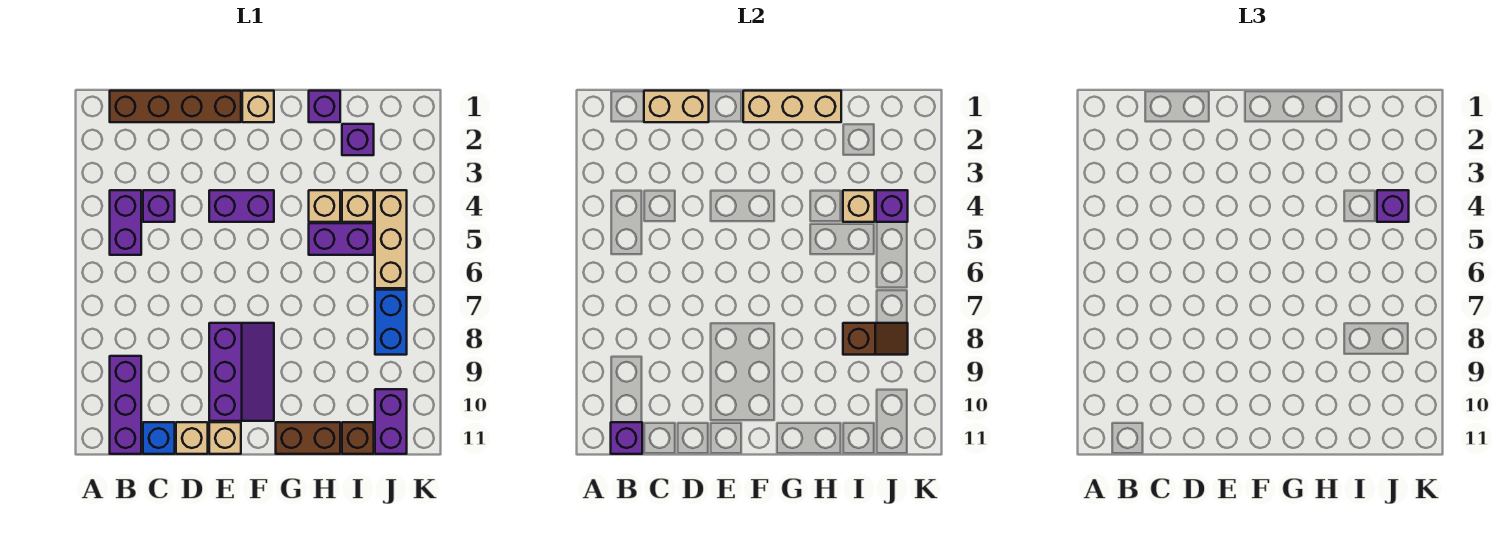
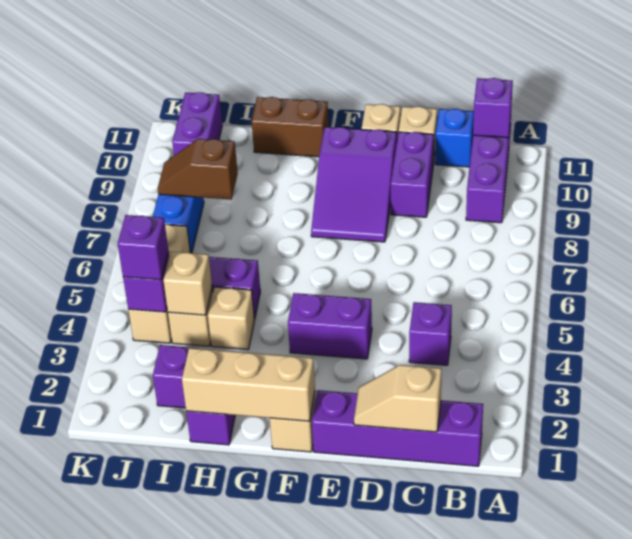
brown brick B1:E1 level 1 -> purple brick B1:E1 level 1
purple brick B4:B5 level 1 -> purple brick D9:D10 level 1
tan brick C1:D1 level 2 -> tan slope C1:D1 level 2 top C
purple slope E8:F10 level 1 top E -> purple slope E8:F10 level 1 top 10
brown brick I11 level 1 -> none

